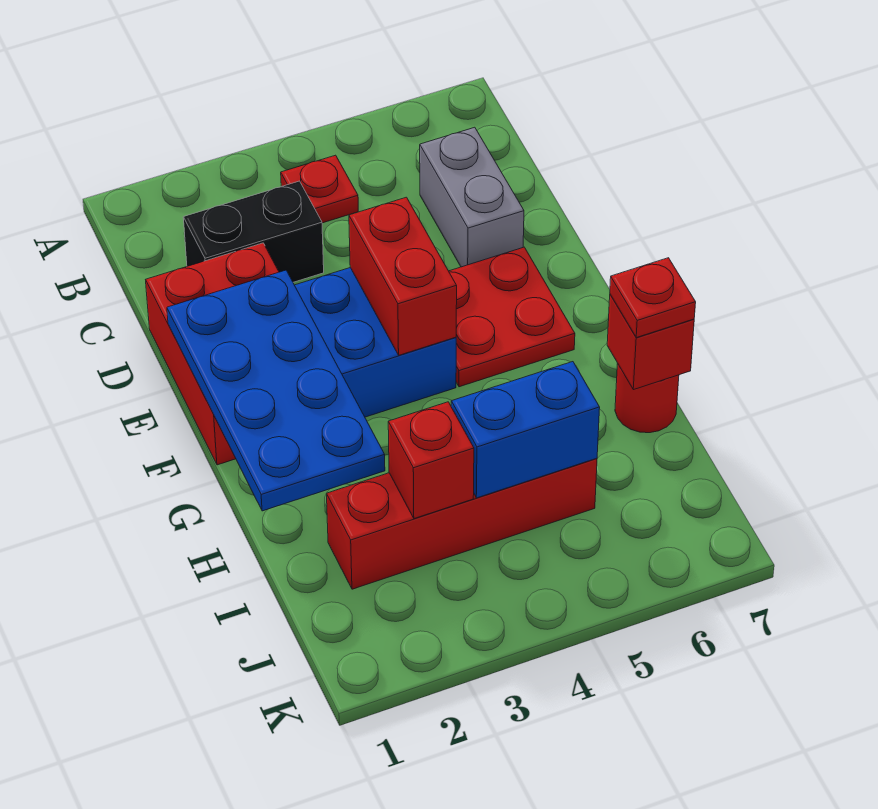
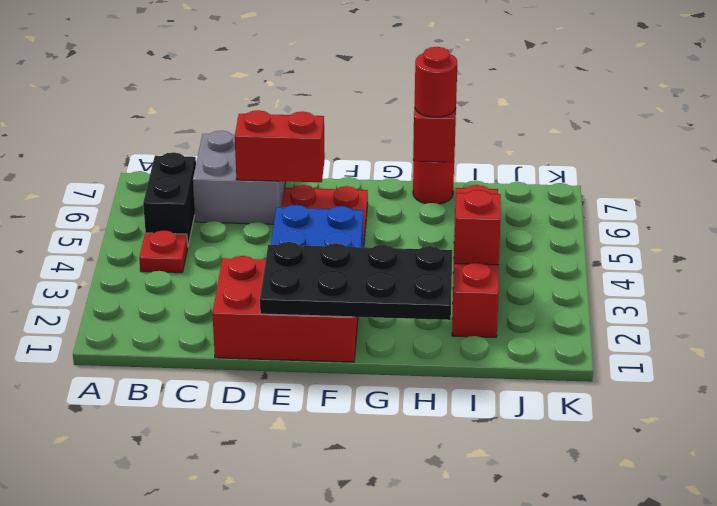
black brick C2:C3 level 1 -> black brick B5:B6 level 1
grey brick C6:D6 level 1 -> grey brick C6:D7 level 1
blue plate E1:H2 level 2 -> black plate E1:H2 level 2
red brick E4:F4 level 2 -> red brick D6:E6 level 2
red plate H7 level 3 -> red round brick H7 level 3
blue brick I4:I5 level 2 -> none

